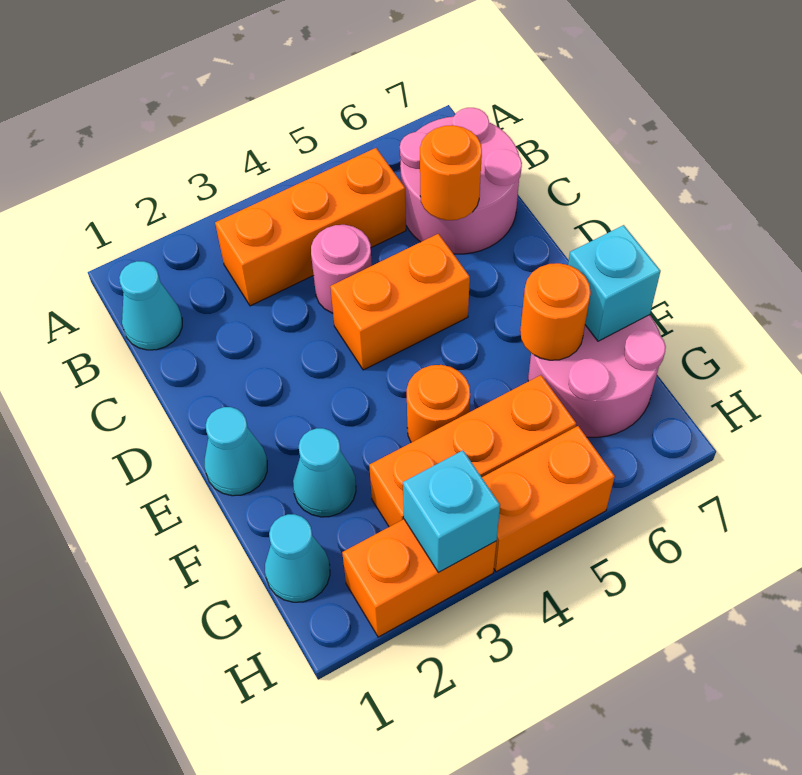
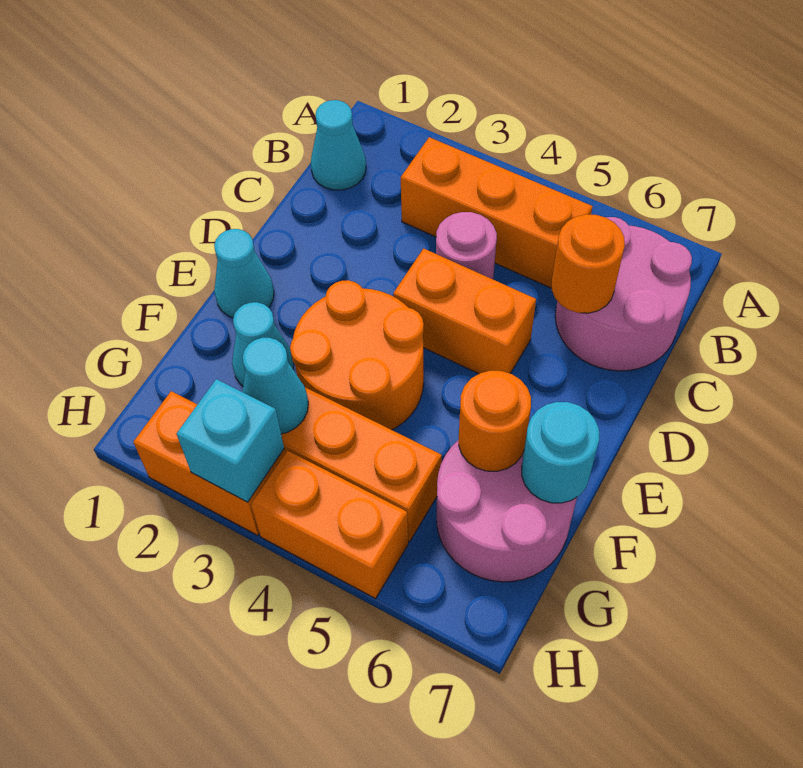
orange round brick F4 level 1 -> orange round brick E3:F4 level 1
cyan brick F7 level 2 -> cyan round brick F7 level 2
cyan cone G1 level 1 -> cyan cone G3 level 2

